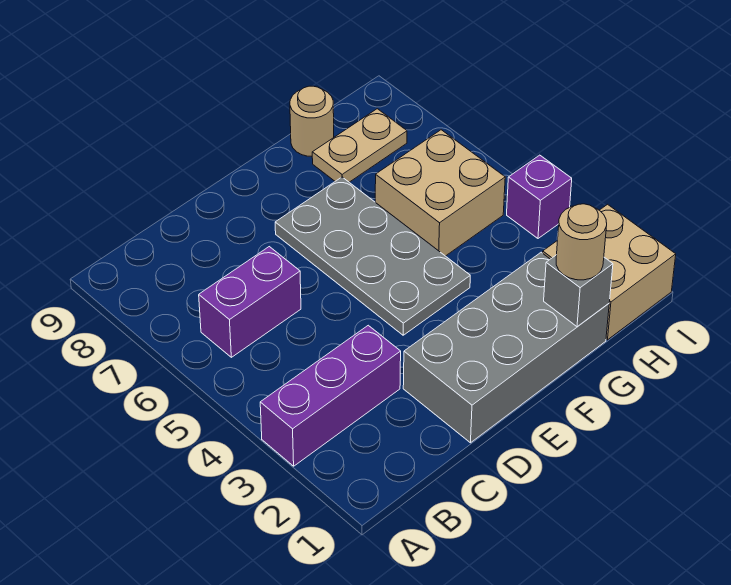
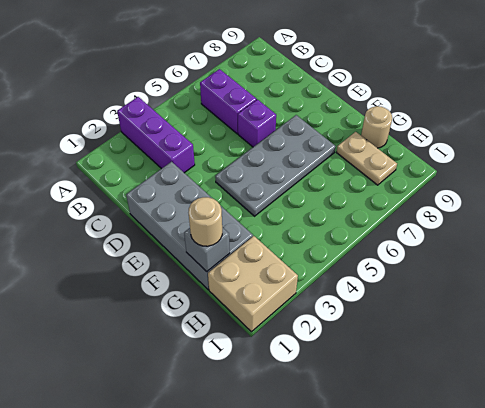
tan brick G5:H6 level 1 -> none
purple brick I4 level 1 -> purple brick D6 level 1

